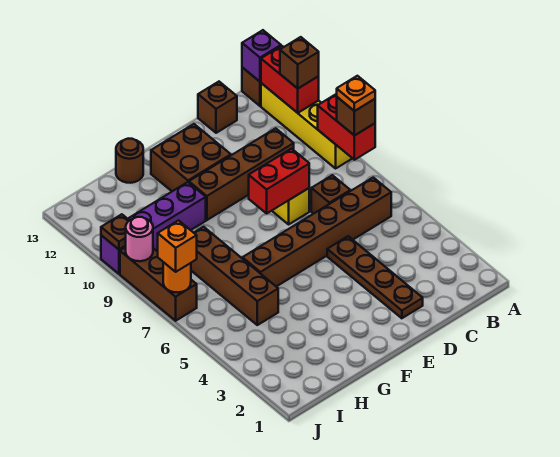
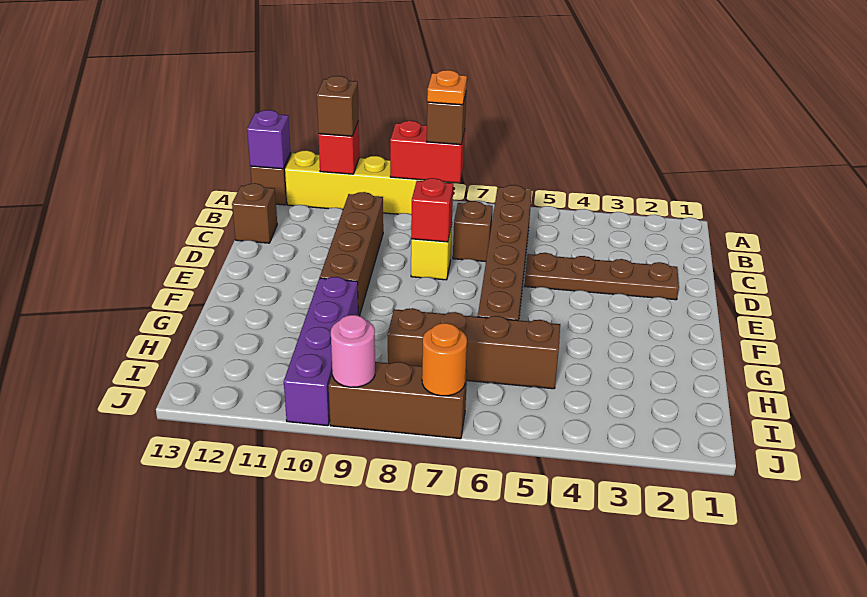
red brick A11:A12 level 2 -> red brick A11 level 2
red brick D8:E8 level 2 -> red brick D8 level 2
brown brick E11:F12 level 1 -> none
brown round brick G13 level 1 -> none
orange brick J7 level 3 -> none
brown plate J10 level 2 -> none

